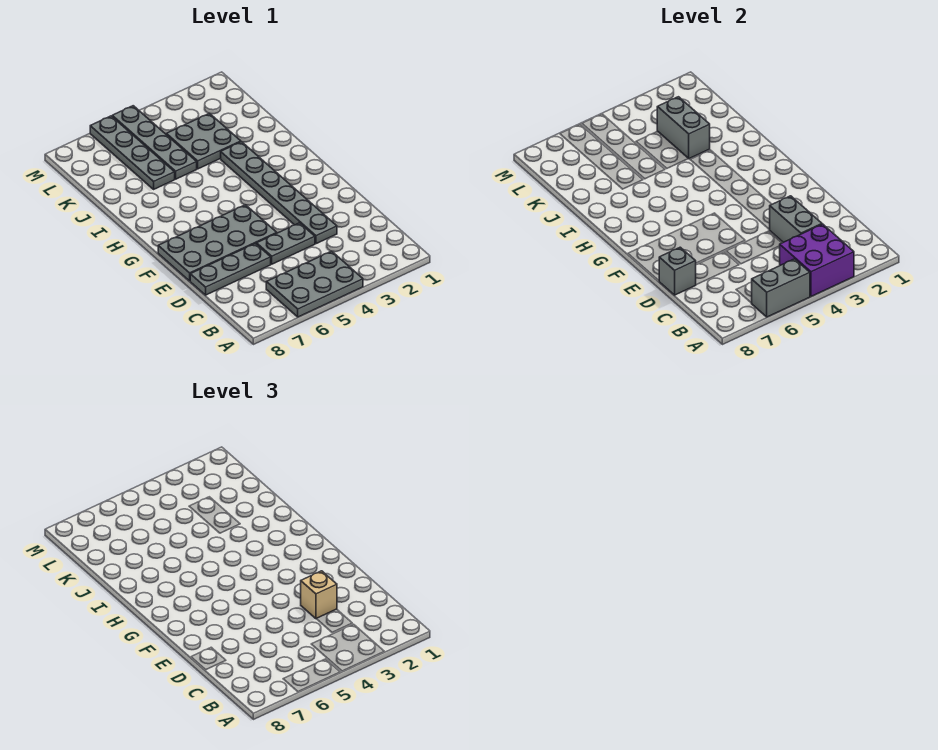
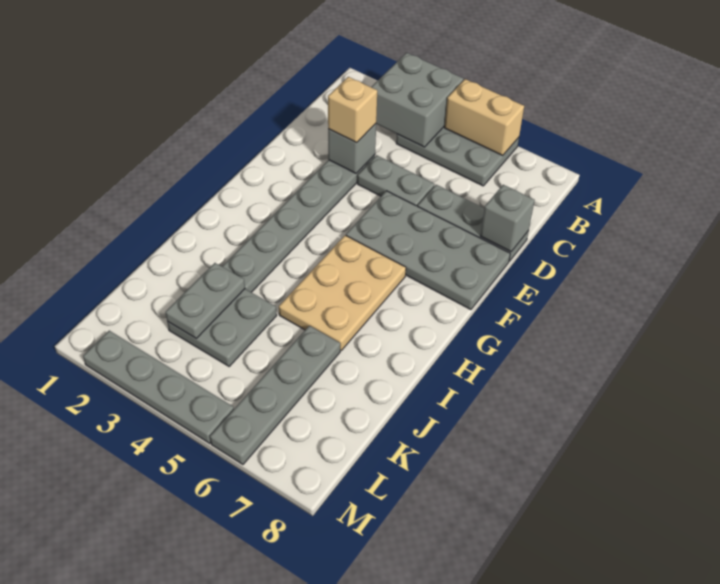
purple brick A3:B4 level 2 -> grey brick A3:B4 level 2
grey brick A5:A6 level 2 -> tan brick A5:A6 level 2
grey brick C3:D3 level 2 -> grey brick D3 level 2
none -> tan plate G5:I6 level 1
grey brick J3:K3 level 2 -> grey plate J3:K3 level 2
grey plate J5:M5 level 1 -> grey plate M2:M5 level 1

